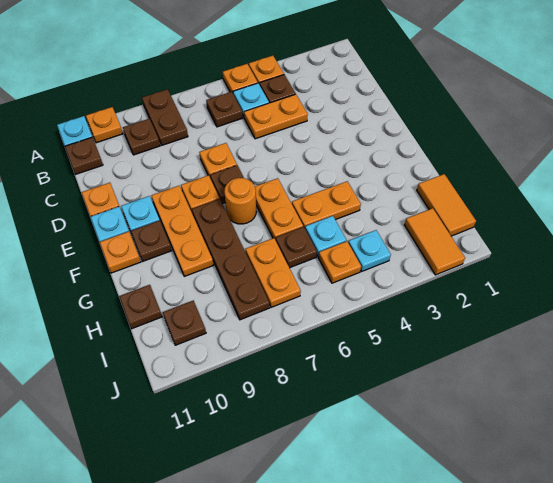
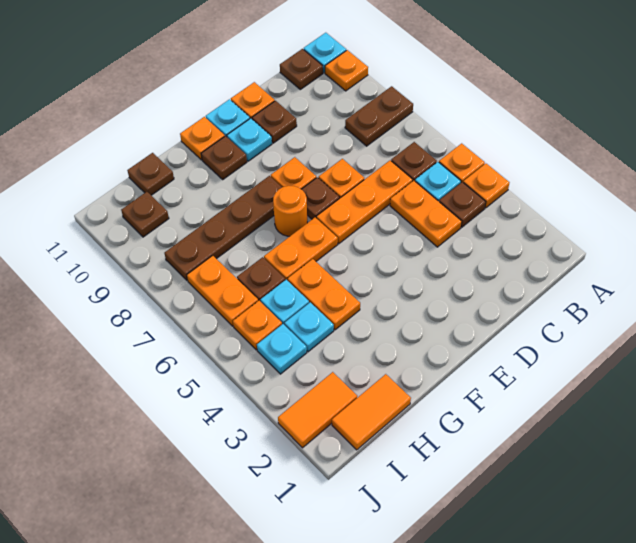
brown plate B9 level 1 -> brown plate D10 level 1
orange plate E9:G9 level 1 -> orange plate C6:E6 level 1
none -> cyan plate H4 level 1
orange plate H7:I7 level 1 -> orange plate I6:I7 level 1

